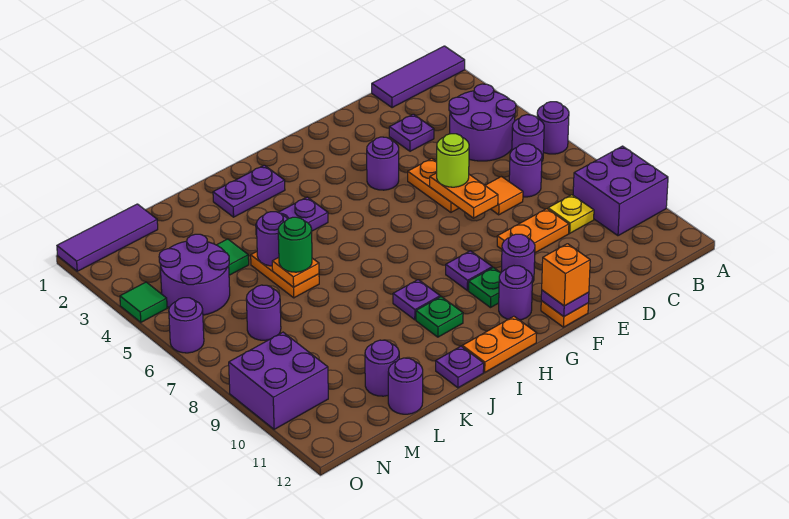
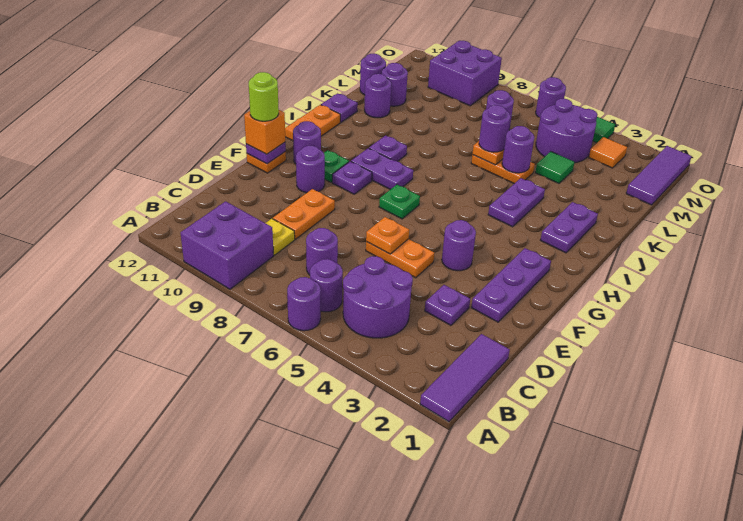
orange tile D7 level 1 -> orange tile N3 level 1
none -> purple plate E2:G2 level 1
orange plate E6:E7 level 2 -> orange plate E6 level 2
lime round brick E6 level 3 -> lime round brick F12 level 4
none -> purple plate H8:H9 level 1
green plate I10 level 1 -> green plate G7 level 1
green round brick K6 level 3 -> purple round brick K6 level 3
none -> purple round brick K11 level 1

